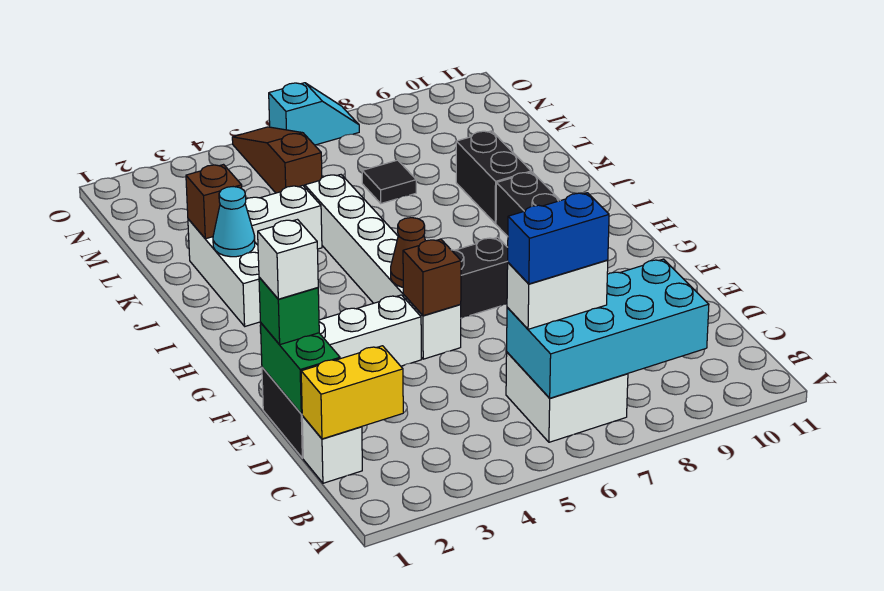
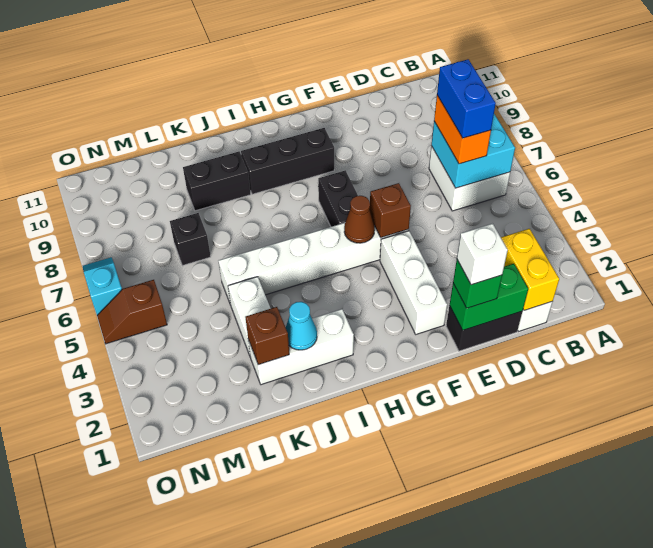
cyan brick B6:C9 level 2 -> cyan brick B6:C7 level 2
white brick C6:C7 level 3 -> orange brick C6:C7 level 3
black tile L7 level 1 -> black brick L7 level 1
brown slope M5:O5 level 1 top M -> brown slope N5:O5 level 1 top N

